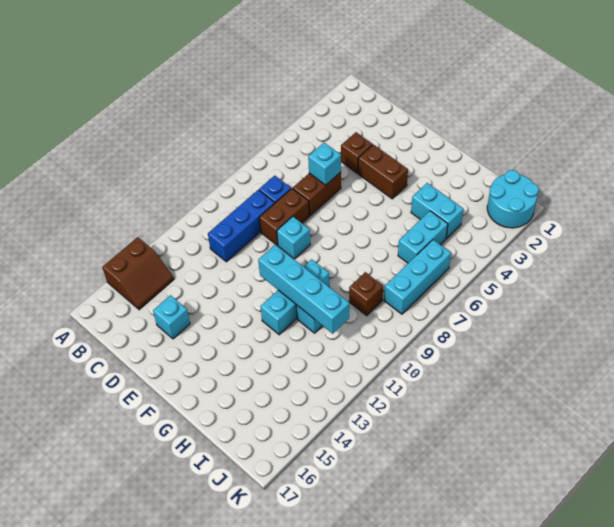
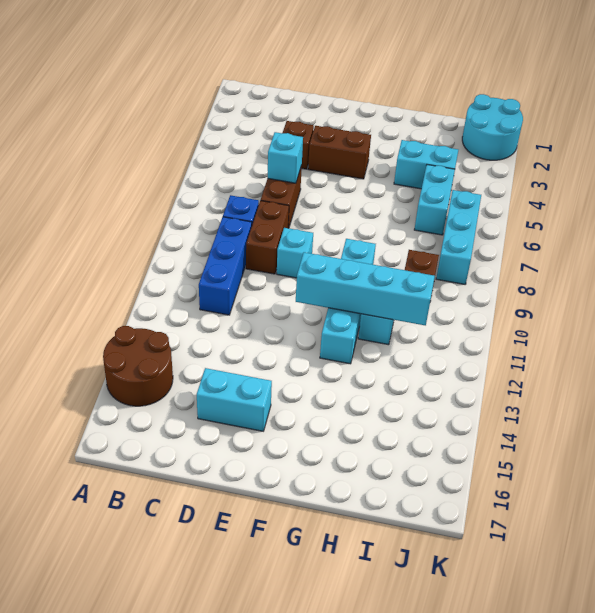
brown slope A14:B15 level 1 top A -> brown round brick A14:B15 level 1
cyan brick D15 level 1 -> cyan brick D15:E15 level 1
cyan brick G10:G12 level 1 -> cyan brick G9:G12 level 1

